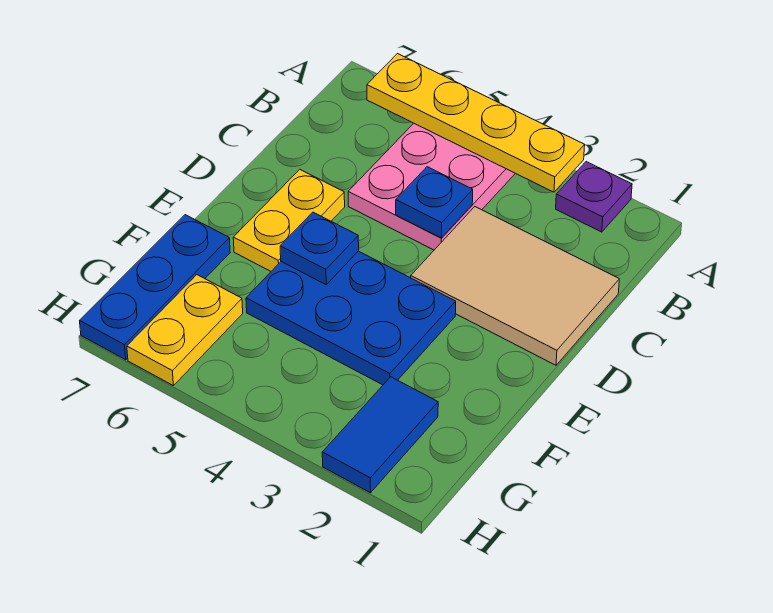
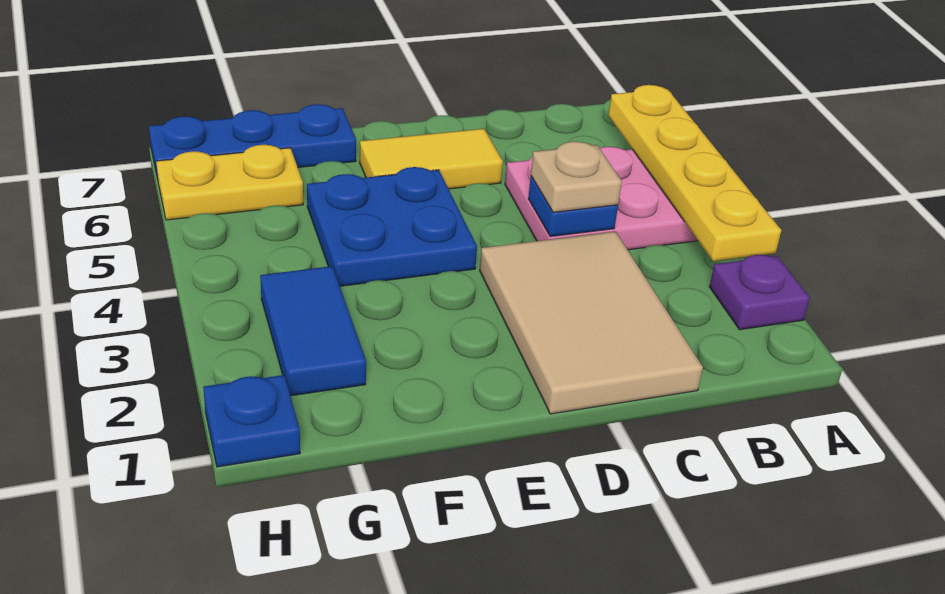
none -> tan plate C4 level 3
yellow plate D6:E6 level 1 -> yellow tile D6:E6 level 1
blue plate E3:F5 level 1 -> blue plate E4:F5 level 1
blue plate E5 level 2 -> blue plate H1 level 1
blue tile G2:H2 level 1 -> blue tile G2:G3 level 1

